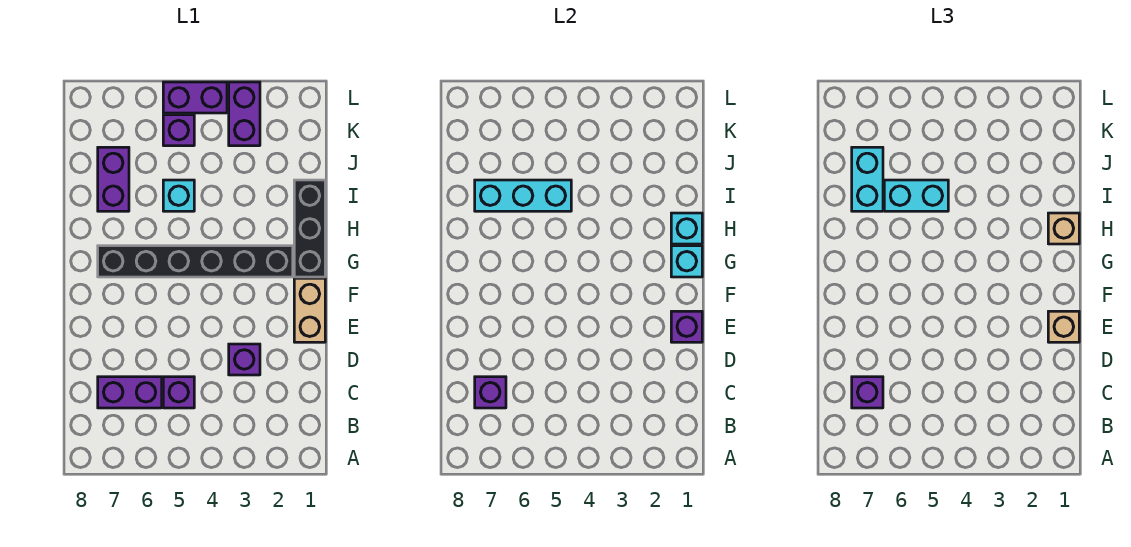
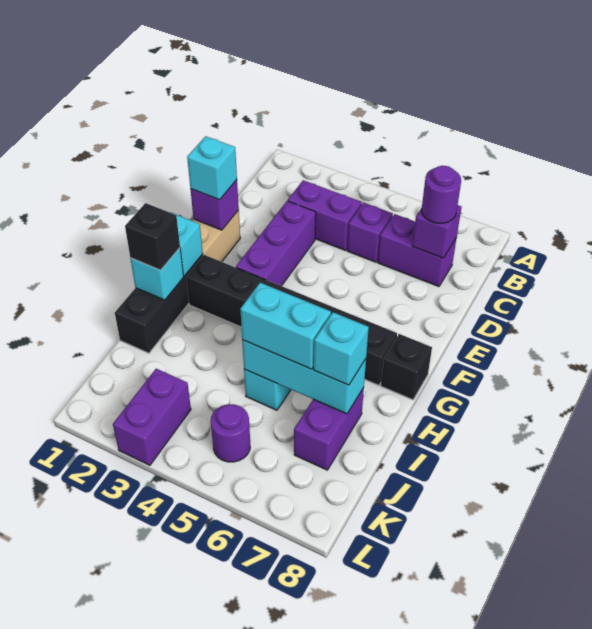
purple brick C7 level 3 -> purple round brick C7 level 3
purple brick D3 level 1 -> purple brick D3:F3 level 1
tan brick E1 level 3 -> cyan brick E1 level 3
none -> black brick G8 level 1
tan brick H1 level 3 -> black brick H1 level 3
cyan brick I7:J7 level 3 -> cyan brick I7 level 3
purple brick K5 level 1 -> purple round brick K5 level 1
purple brick L4:L5 level 1 -> purple brick C3:C4 level 1

